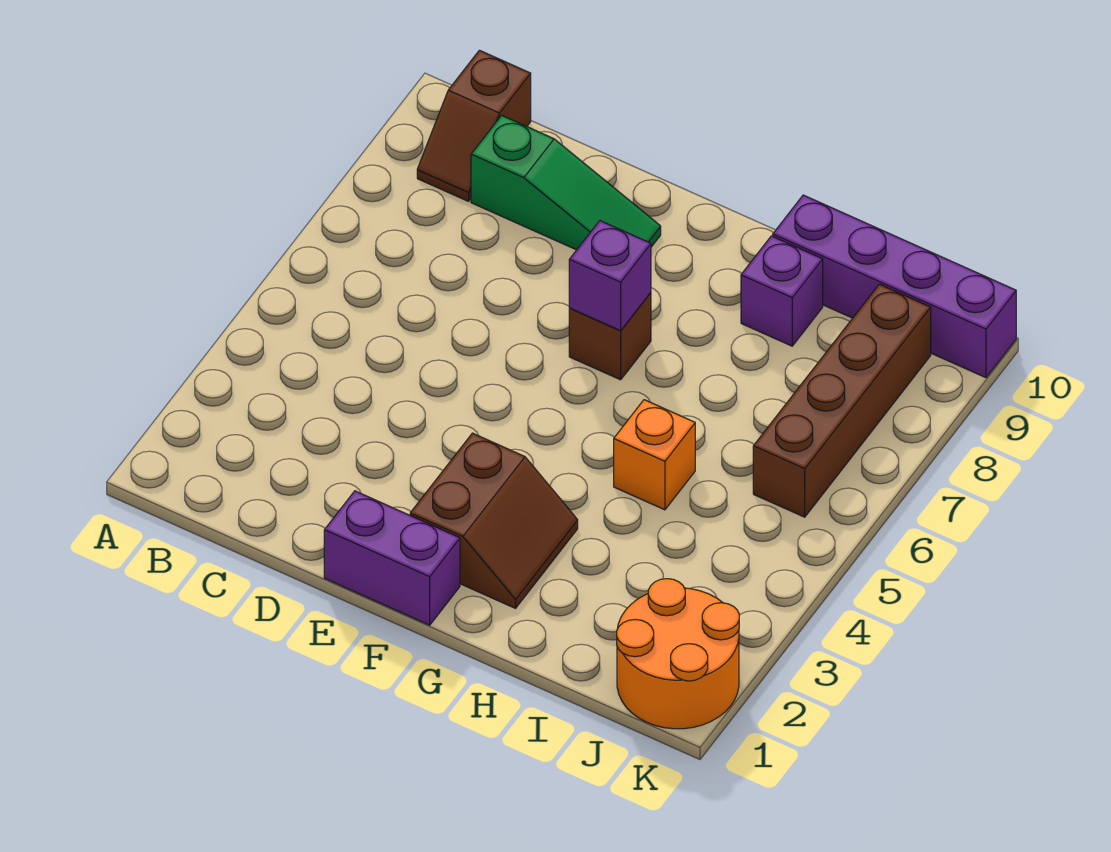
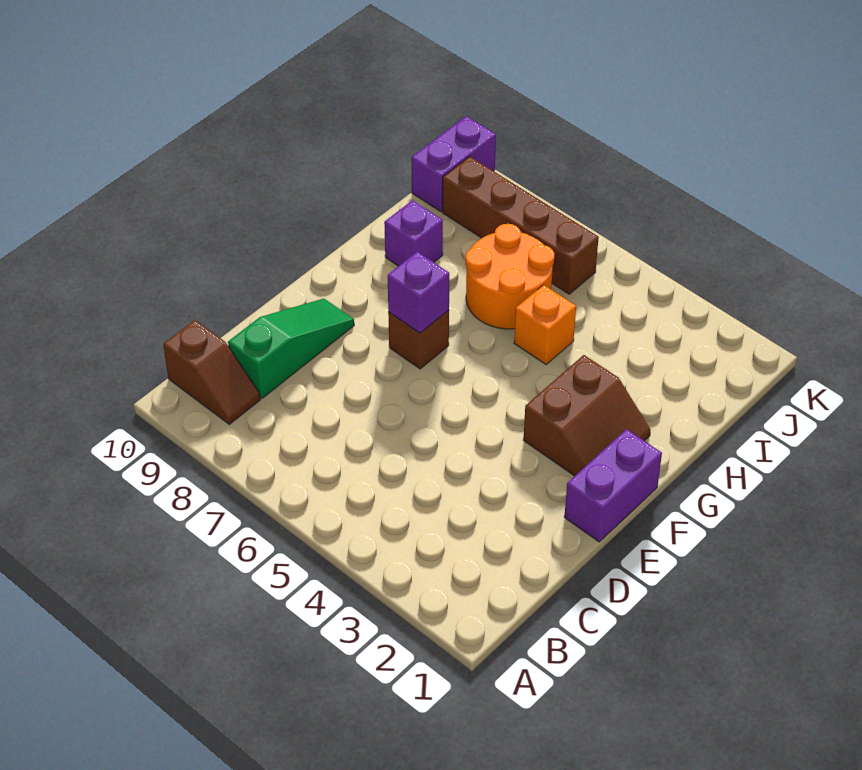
brown slope F2:G3 level 1 top F -> brown slope F2:G3 level 1 top 3
purple brick H10:K10 level 1 -> purple brick J10:K10 level 1
orange round brick J1:K2 level 1 -> orange round brick H6:I7 level 1

